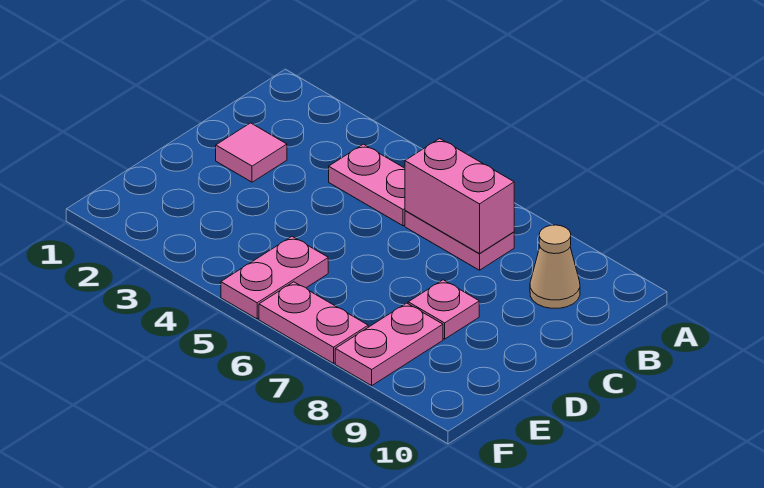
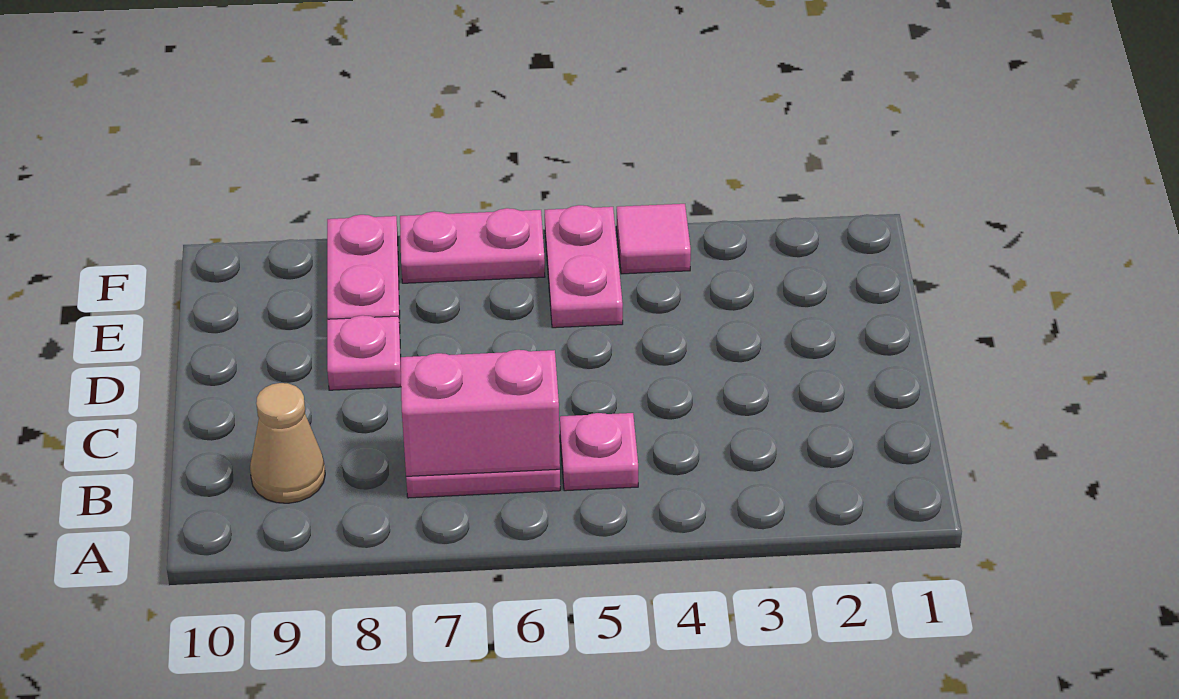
pink plate B4:B5 level 1 -> pink plate B5 level 1
pink tile C2 level 1 -> pink tile F4 level 1

